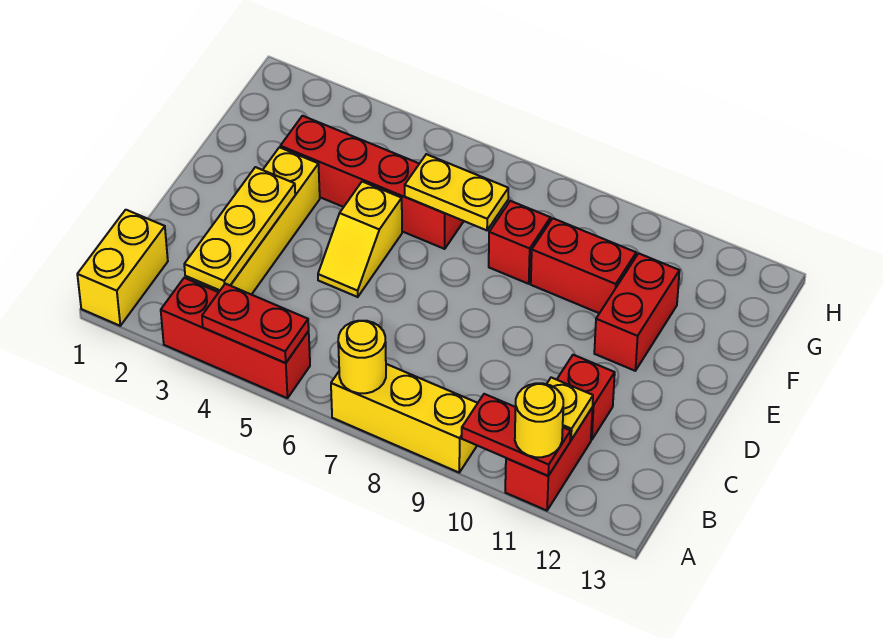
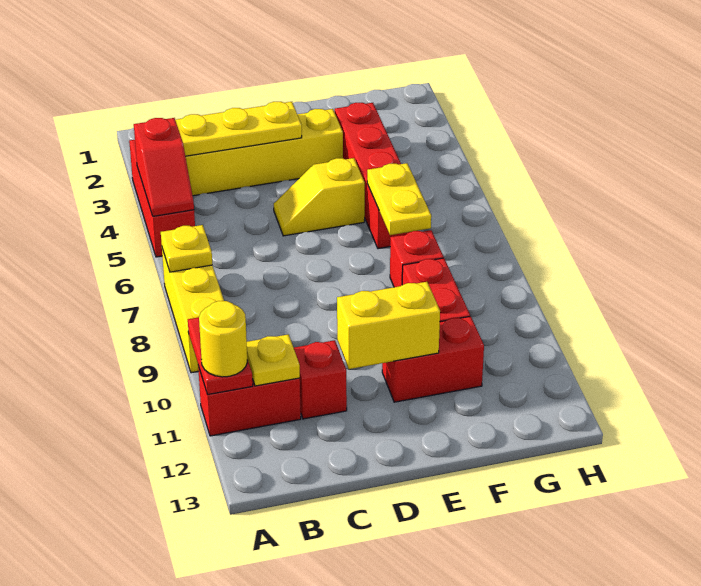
yellow brick A1:B1 level 1 -> yellow brick D11:E11 level 2
red plate A4:A5 level 2 -> red slope A4:A5 level 2 top 4
yellow round brick A7 level 2 -> yellow plate A7 level 2

